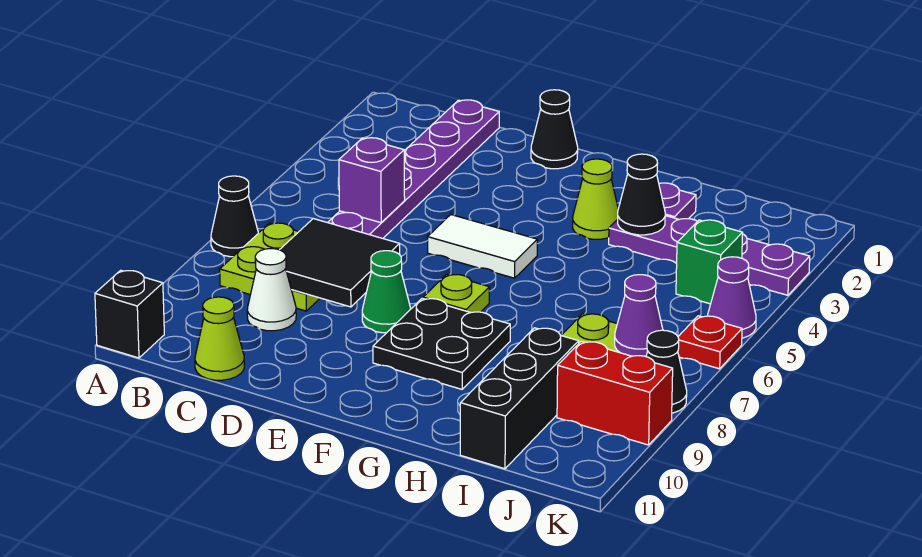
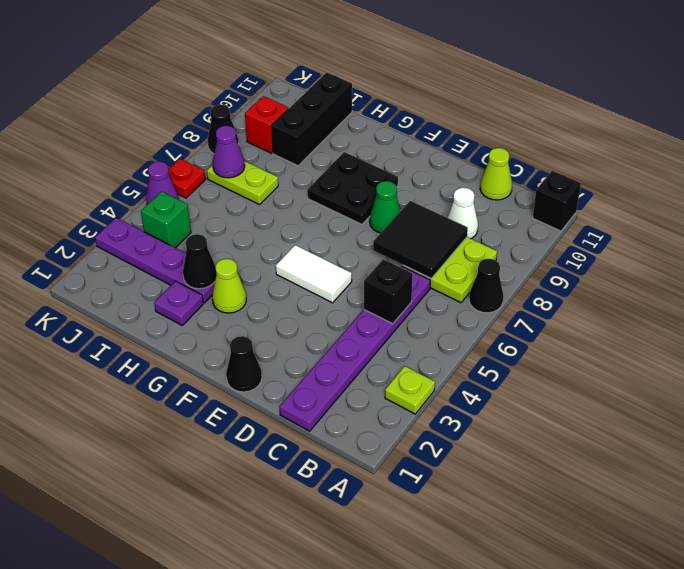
purple brick C5 level 2 -> black brick C5 level 2
lime plate F7 level 1 -> lime plate A3 level 1
red brick J9:K9 level 1 -> red brick J9 level 1

